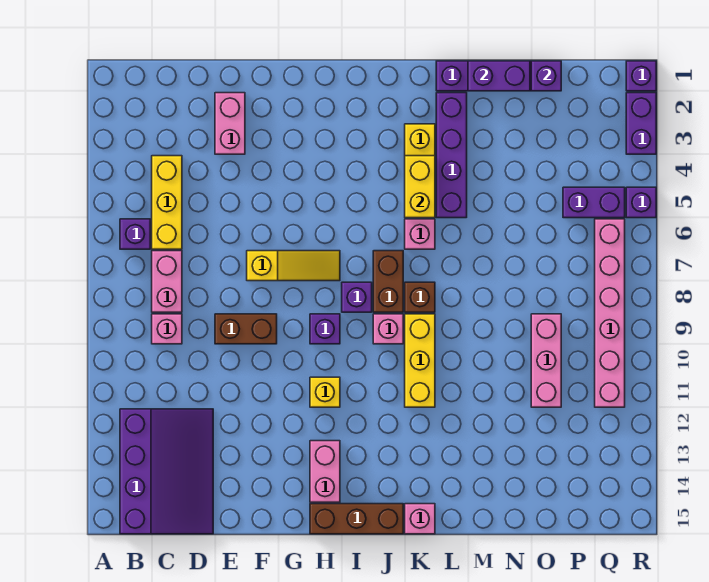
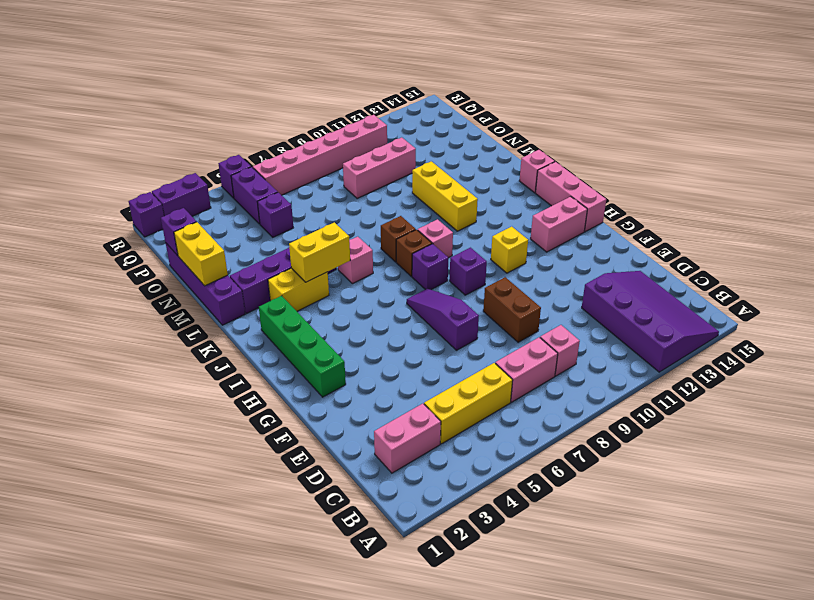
purple brick B6 level 1 -> purple brick O5 level 1
purple slope B12:D15 level 1 top B -> purple slope A12:D14 level 1 top 12
pink brick E2:E3 level 1 -> pink brick C2:C3 level 1
yellow slope F7:H7 level 1 top F -> purple slope F7:H7 level 1 top F
none -> green brick G2:J2 level 1
brown brick H15:J15 level 1 -> pink brick H15:J15 level 1
brown brick J7:J8 level 1 -> brown brick J8 level 1
yellow brick K9:K11 level 1 -> yellow brick K11:M11 level 1
purple brick M1:N1 level 2 -> yellow brick M1:N1 level 2

